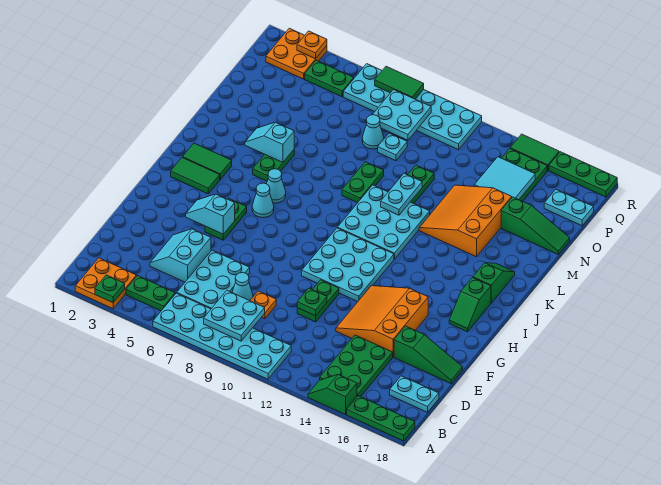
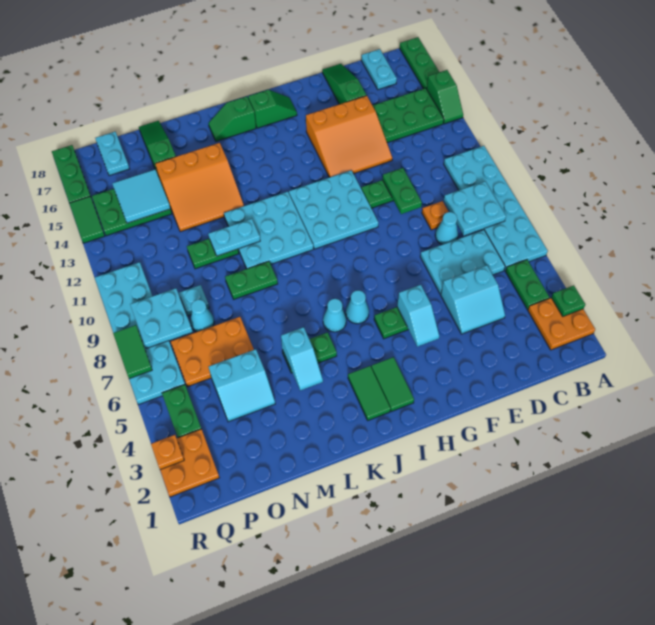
green plate E11 level 2 -> green plate E10:E11 level 2
none -> cyan slope N4:O5 level 1 top 5
none -> orange plate N6:P7 level 1

